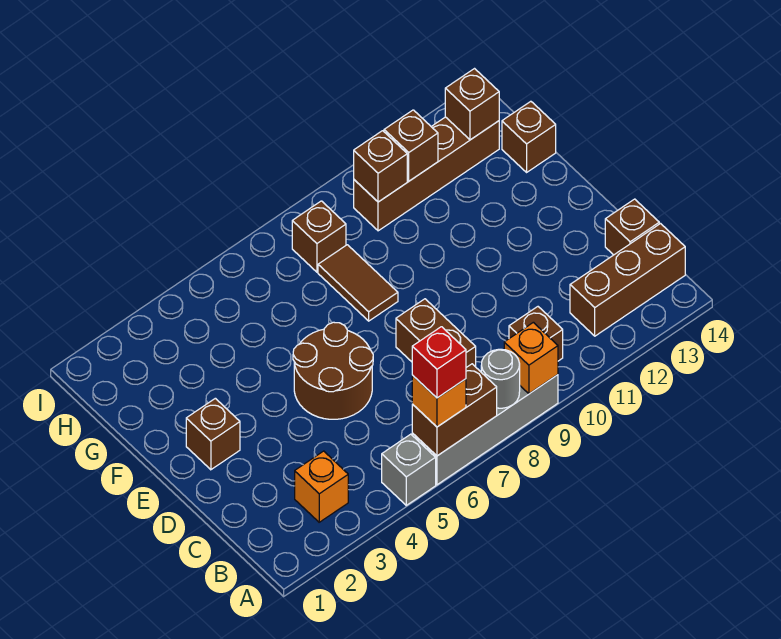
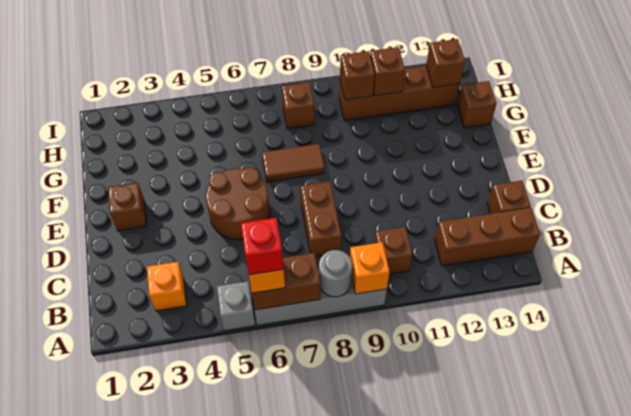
brown tile F8:G8 level 1 -> brown tile F7:F8 level 1

